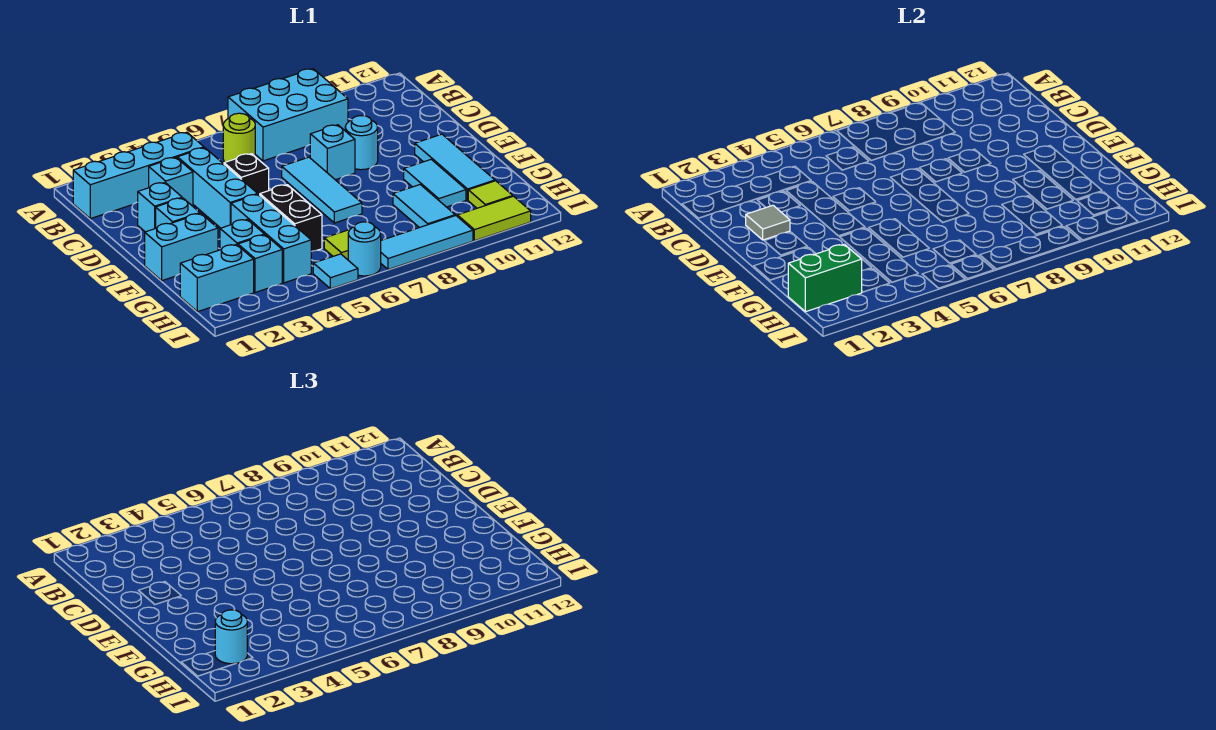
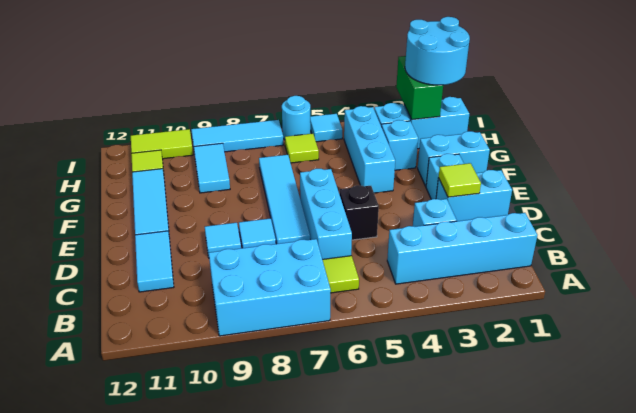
lime round brick B6 level 1 -> lime tile B6 level 1
cyan brick C4:E4 level 1 -> cyan brick C6:E6 level 1
cyan brick D2 level 1 -> cyan brick D1:D2 level 1
grey tile D2 level 2 -> lime tile D2 level 2
cyan tile D7:F7 level 1 -> cyan tile D7:G7 level 1
cyan brick D8 level 1 -> cyan tile D8 level 1
cyan round brick D9 level 1 -> cyan tile D9 level 1
black brick F5:G5 level 1 -> none
cyan tile F10:G10 level 1 -> cyan tile C11:D11 level 1
green brick H1:H2 level 2 -> green brick H2:I2 level 2
cyan round brick H2 level 3 -> cyan round brick H1:I2 level 3

